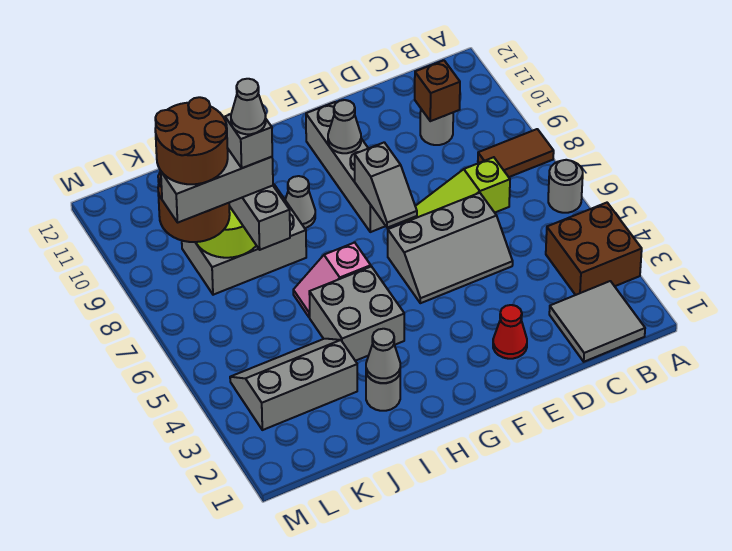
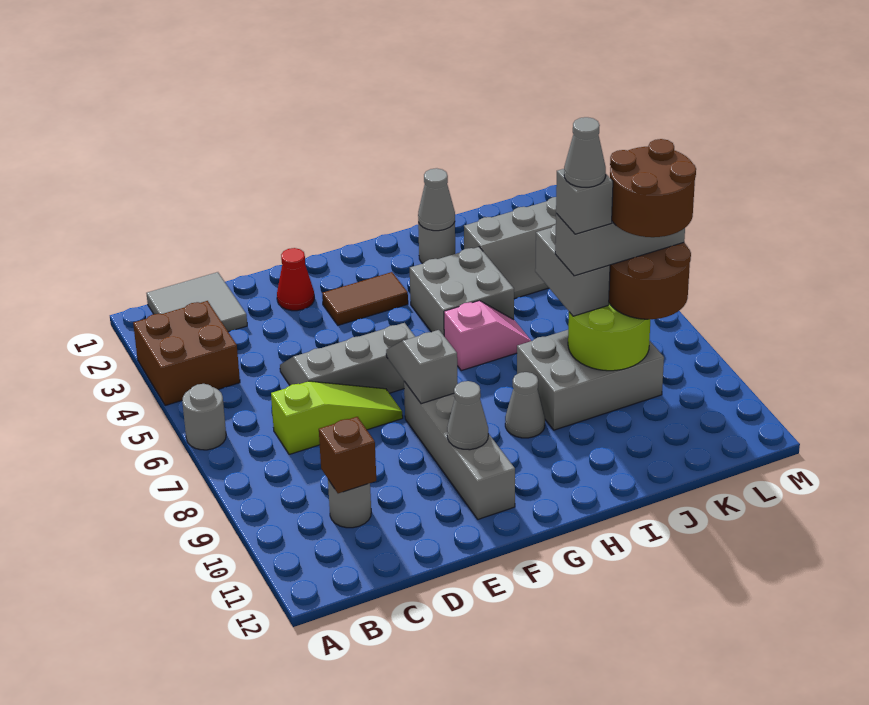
brown tile A8:B8 level 1 -> brown tile F3:G3 level 1

